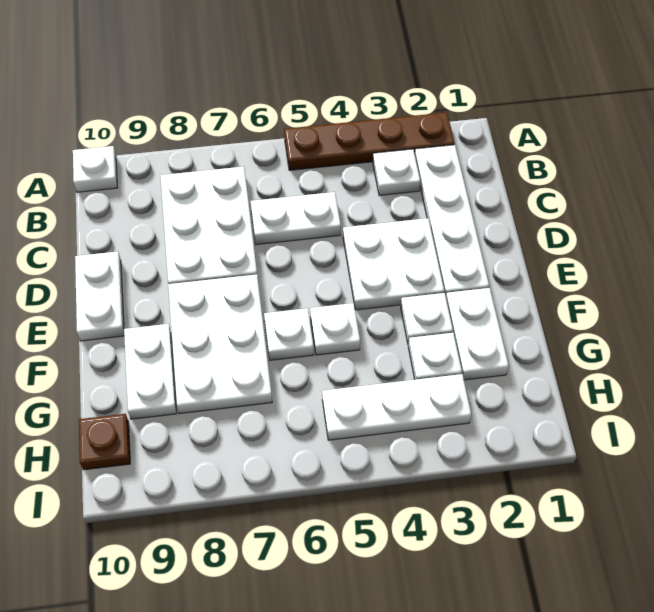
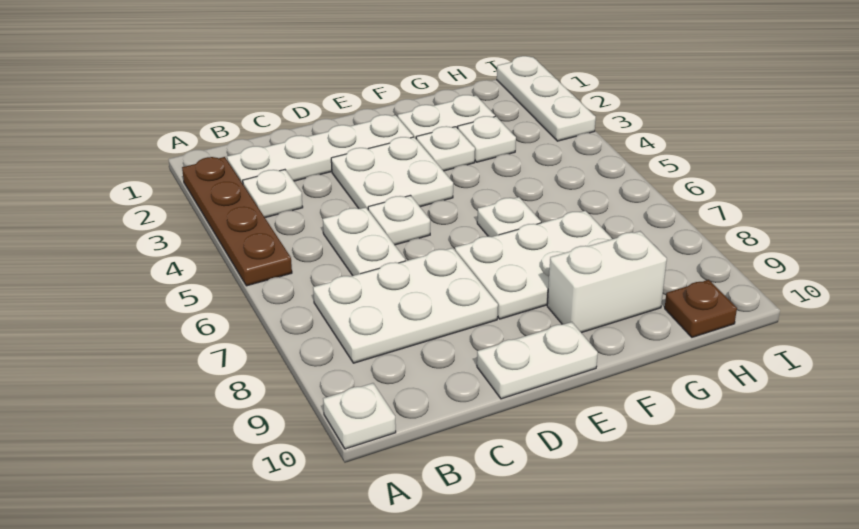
white plate F5 level 1 -> white plate D5 level 1
white plate F9:G9 level 1 -> white brick F9:G9 level 1
white plate H3:H5 level 1 -> white plate I1:I3 level 1

